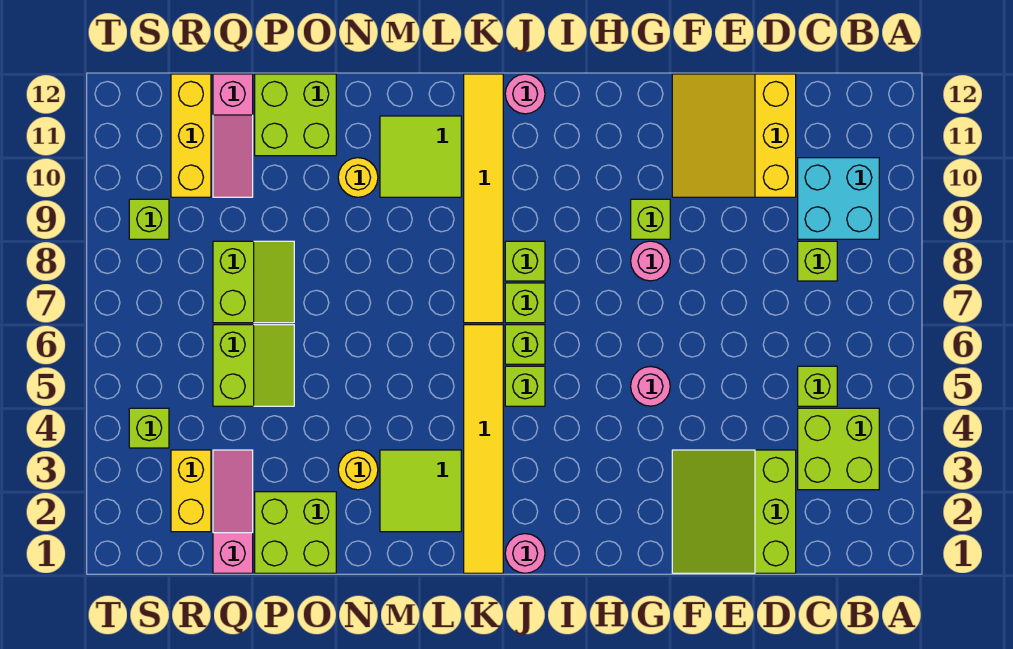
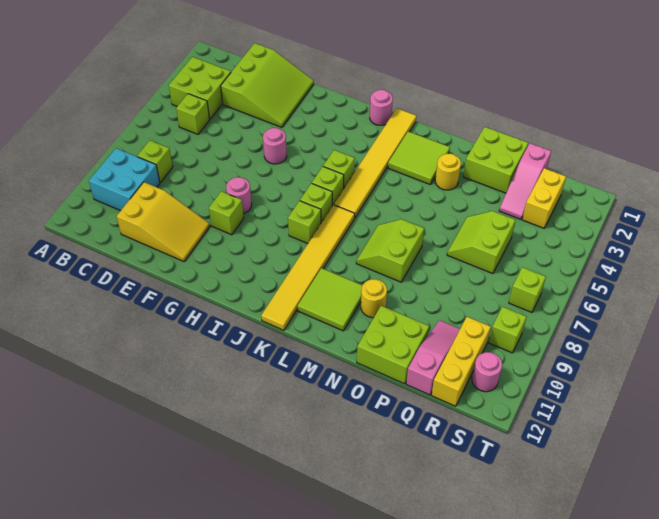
yellow slope D10:F12 level 1 top D -> yellow slope D10:F11 level 1 top D
pink round brick J12 level 1 -> pink round brick S11 level 1
lime slope P7:Q8 level 1 top Q -> lime slope M7:N8 level 1 top N
lime brick S4 level 1 -> lime brick S7 level 1

